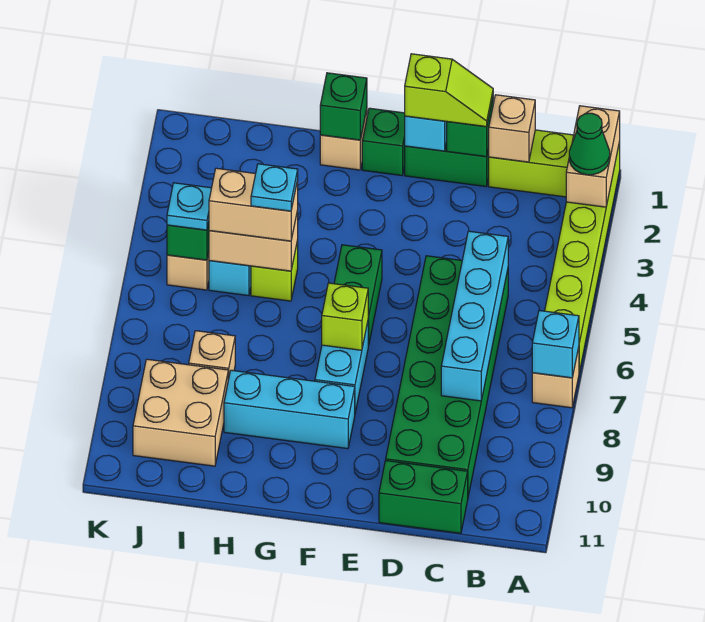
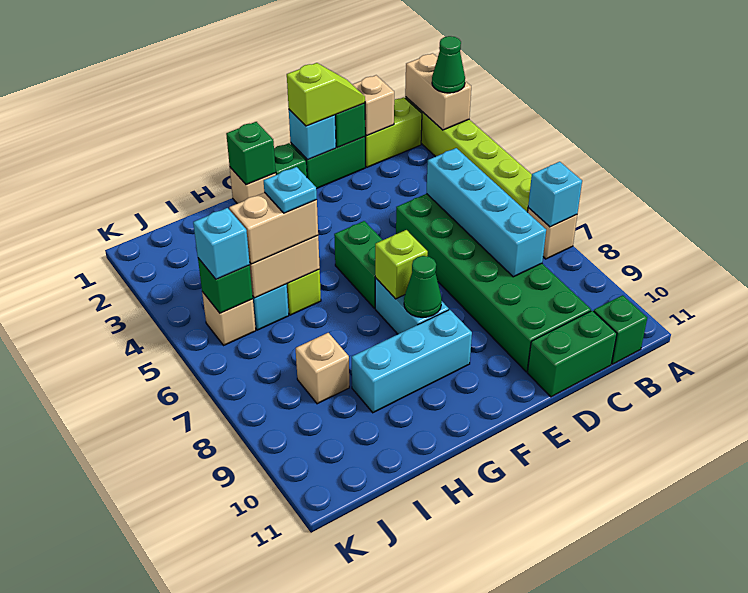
none -> green brick B11 level 1
none -> green cone F8 level 2
tan brick I9:J10 level 1 -> none
cyan plate J5 level 3 -> cyan brick J5 level 3

